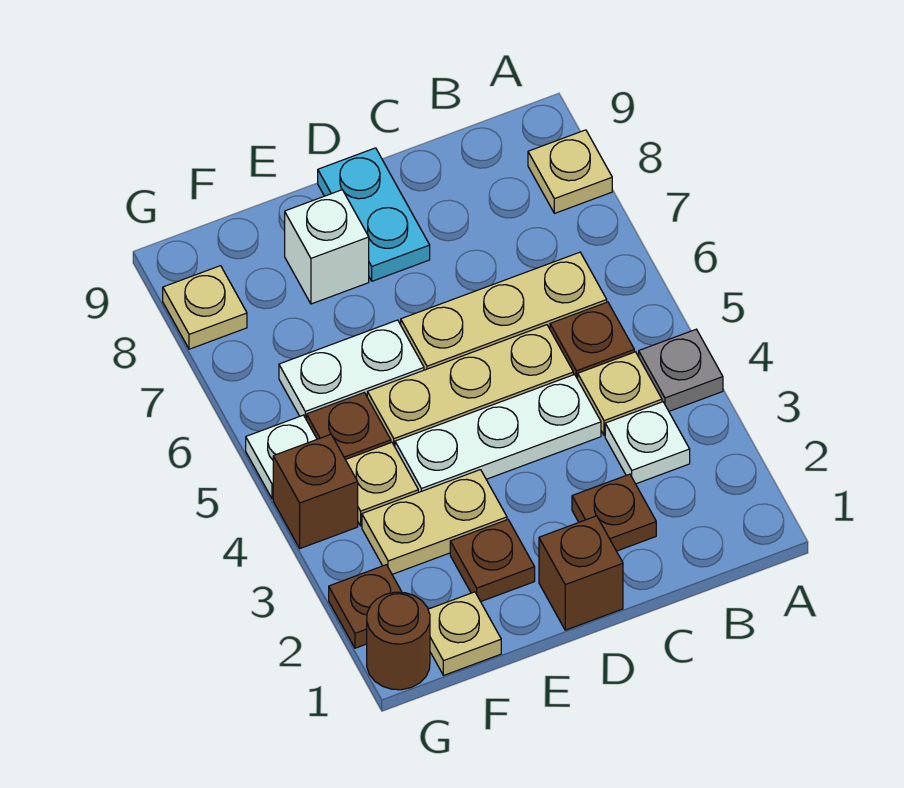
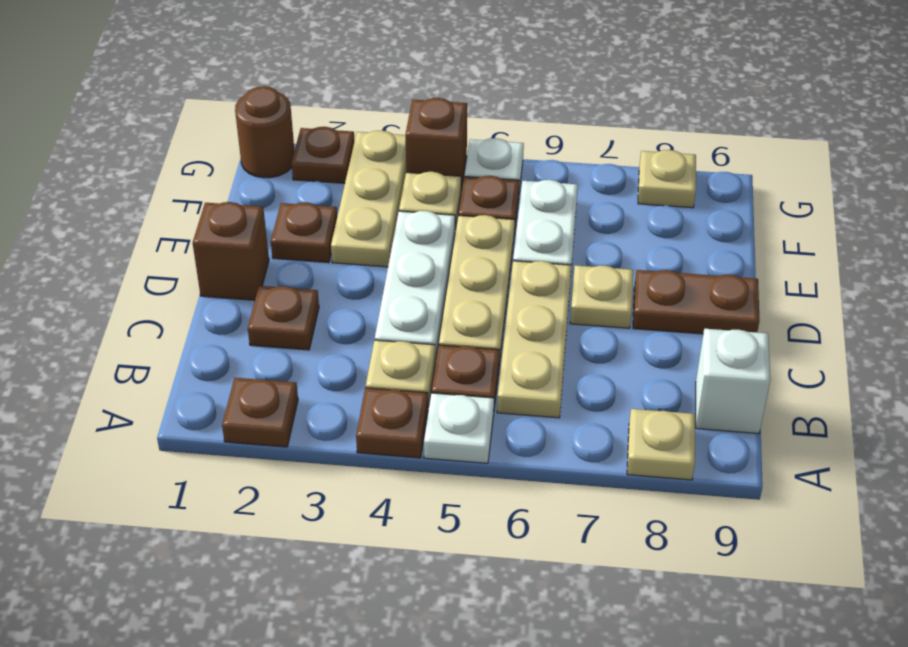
none -> brown plate A2 level 1
grey plate A4 level 1 -> brown plate A4 level 1
white plate B3 level 1 -> white plate A5 level 1
cyan plate D8:D9 level 1 -> brown plate D8:D9 level 1
tan plate E3:F3 level 1 -> tan plate E3:G3 level 1
white brick E8 level 1 -> white brick B9 level 1
tan plate F1 level 1 -> tan plate D7 level 1

